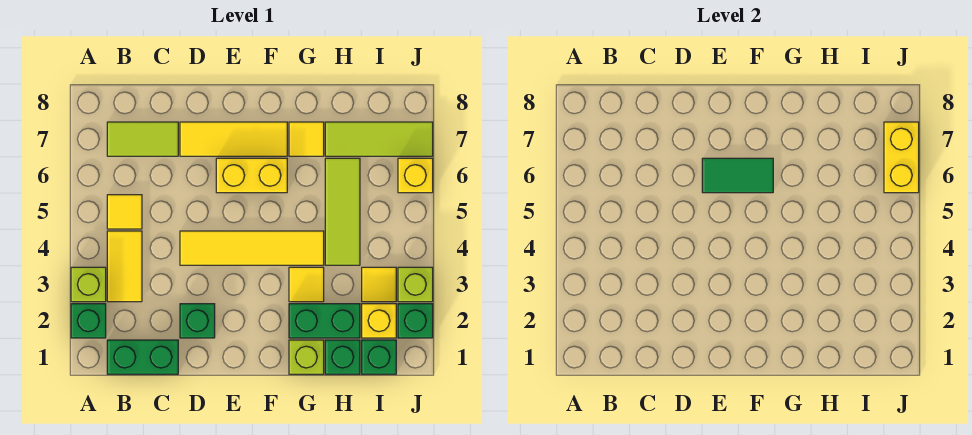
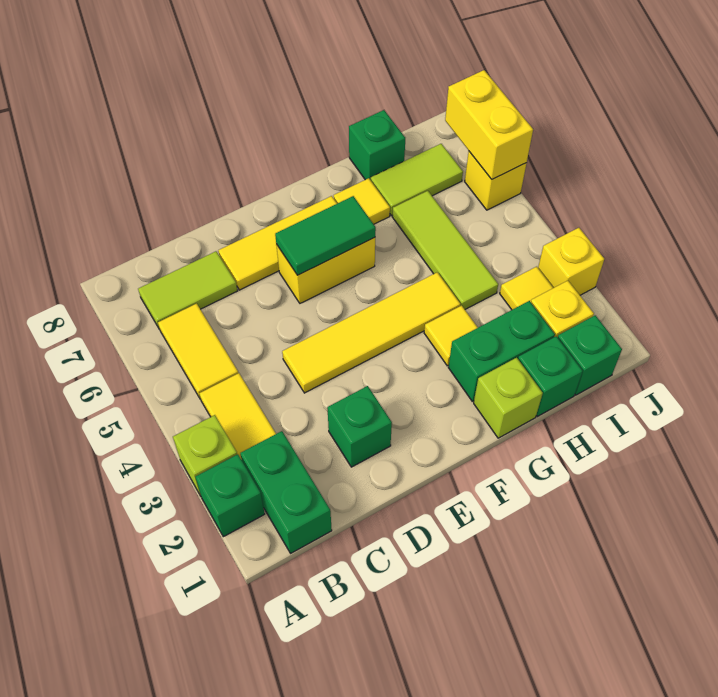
green brick B1:C1 level 1 -> green brick B1:B2 level 1
yellow tile B5 level 1 -> yellow tile B5:B6 level 1
lime tile H7:J7 level 1 -> lime tile H7:I7 level 1
green brick J2 level 1 -> green brick H8 level 1
lime brick J3 level 1 -> yellow brick J3 level 1

